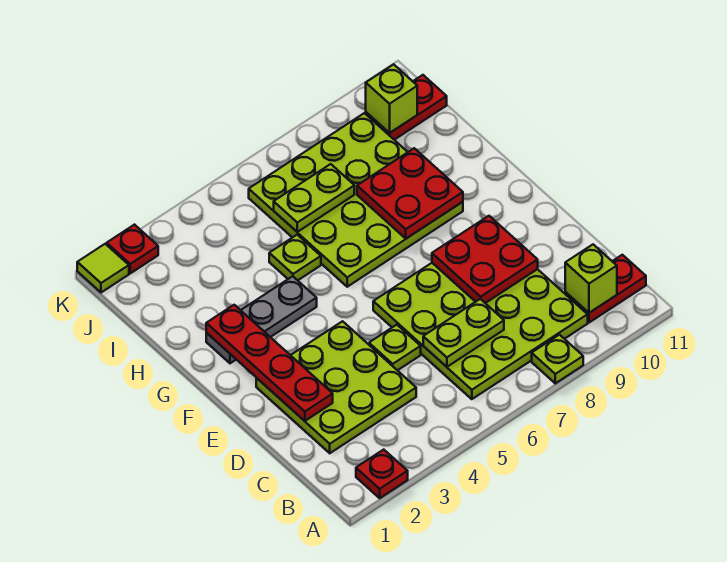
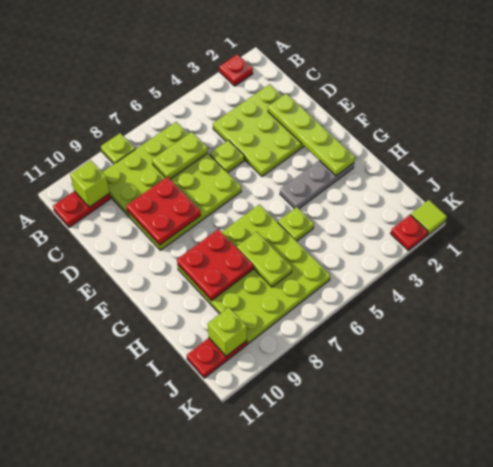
red plate D2:G2 level 2 -> lime plate D2:G2 level 2
lime plate I6:I7 level 2 -> lime plate H7:I7 level 2

